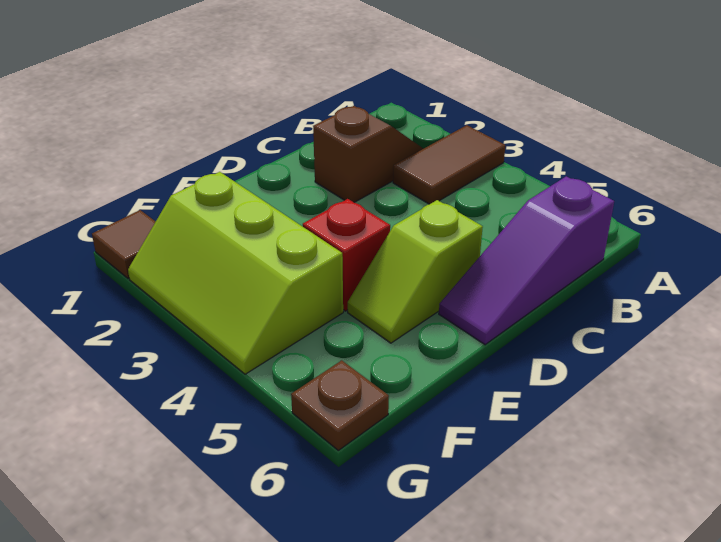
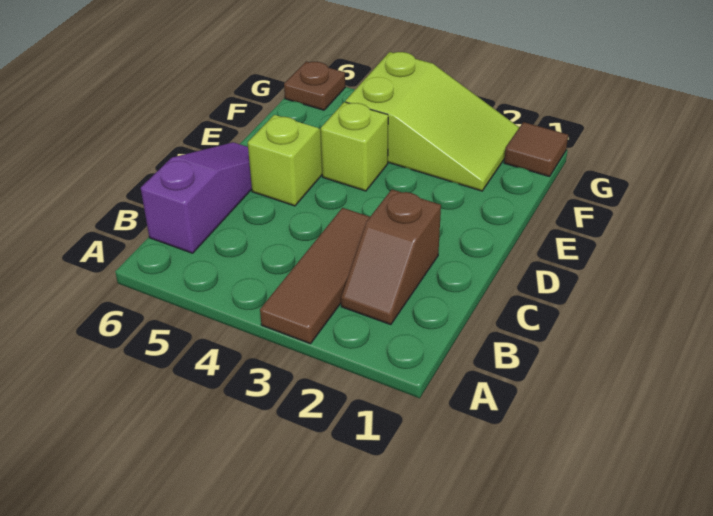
brown tile A3:B3 level 1 -> brown tile A3:C3 level 1
red brick E4 level 1 -> lime brick E4 level 1
lime slope F2:G4 level 1 top F -> lime slope F2:G4 level 1 top 4

